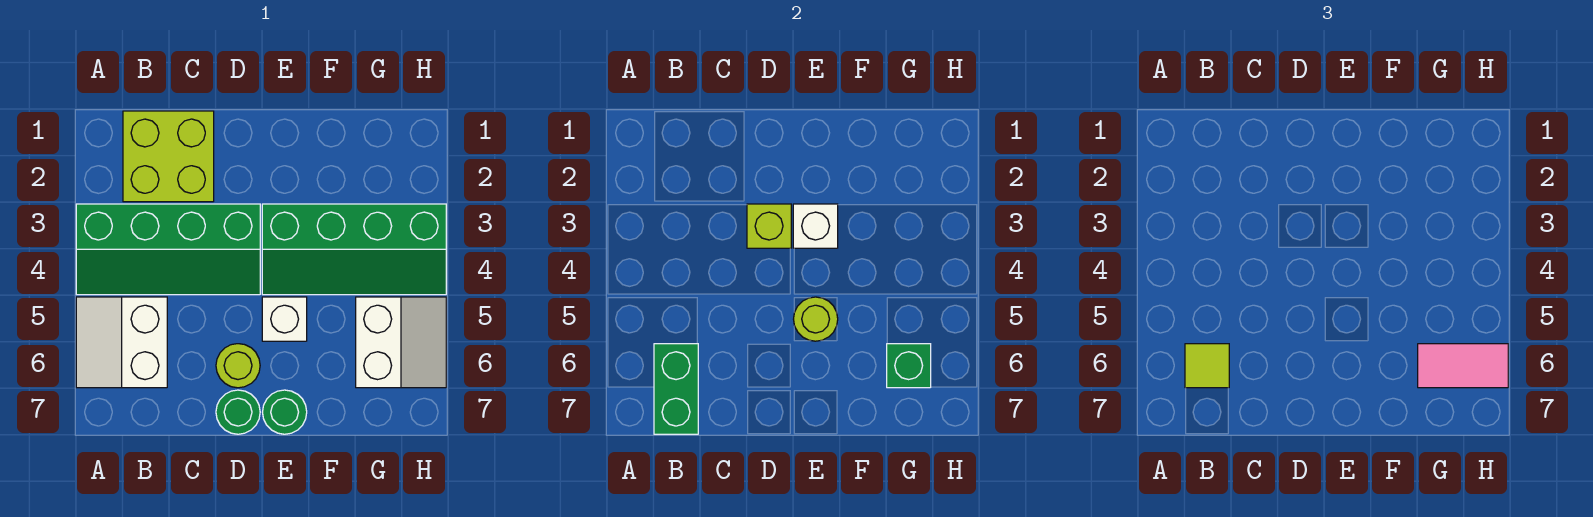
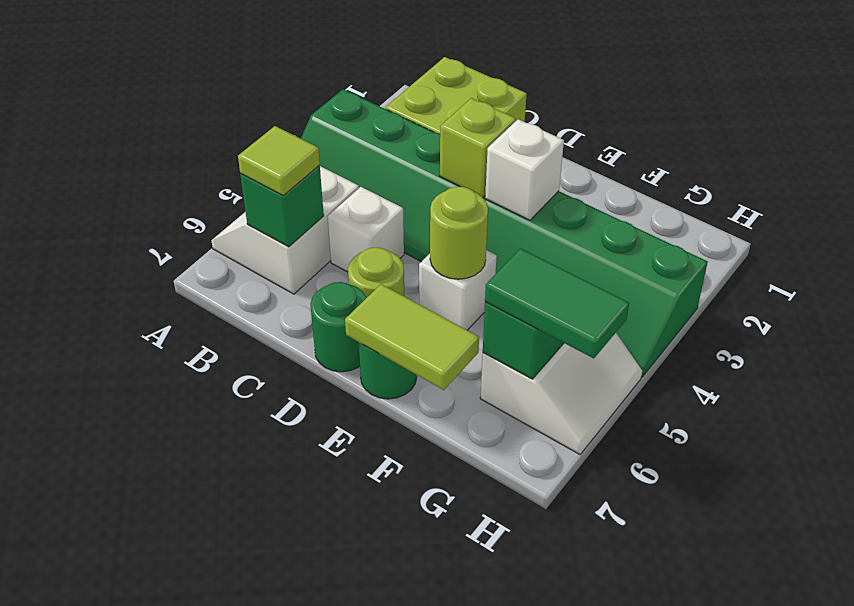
green brick B6:B7 level 2 -> green brick B6 level 2
none -> white brick C5 level 1
none -> lime tile E7:F7 level 2
pink tile G6:H6 level 3 -> green tile G6:H6 level 3

